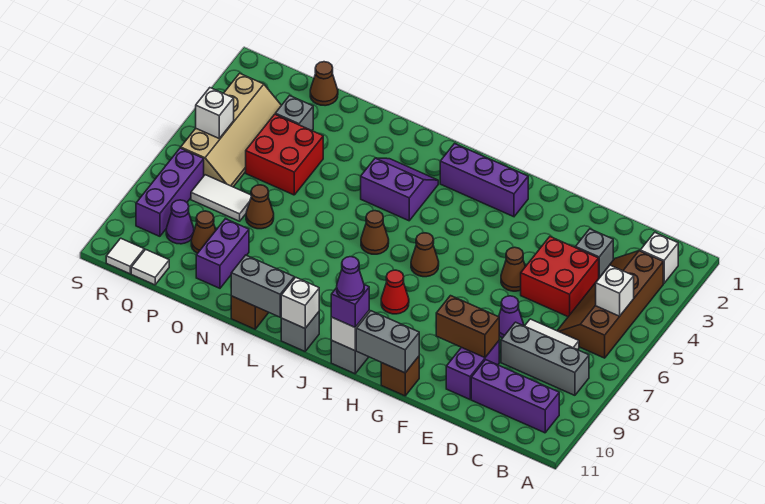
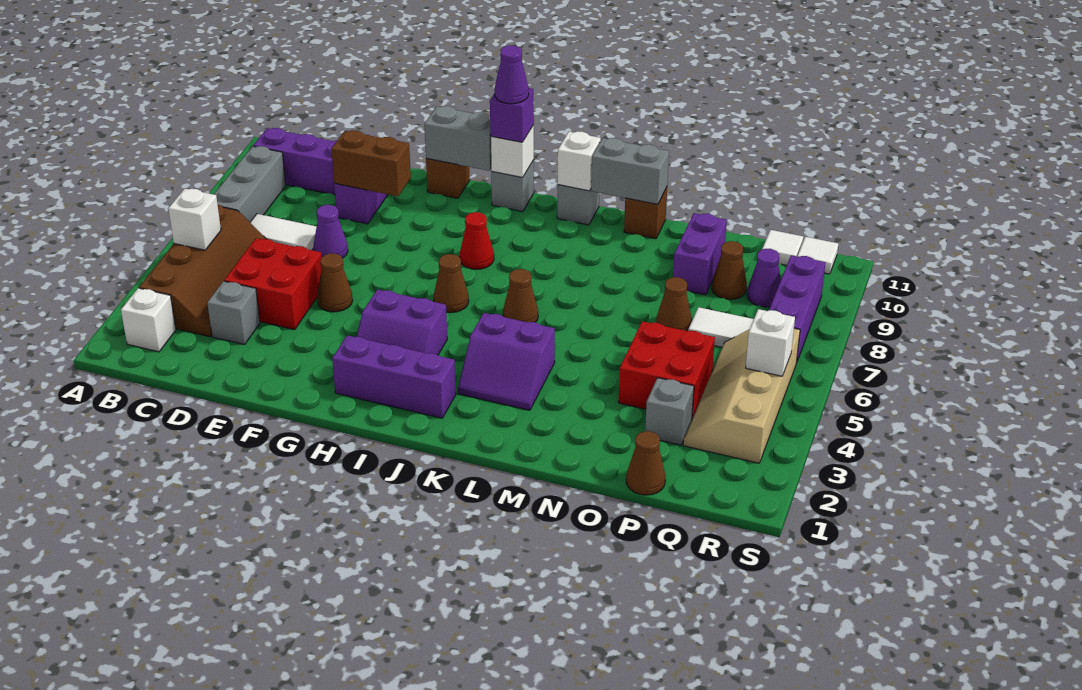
grey brick B8:D8 level 1 -> grey brick B7:B9 level 1
none -> purple slope H3:I4 level 1 top 4

